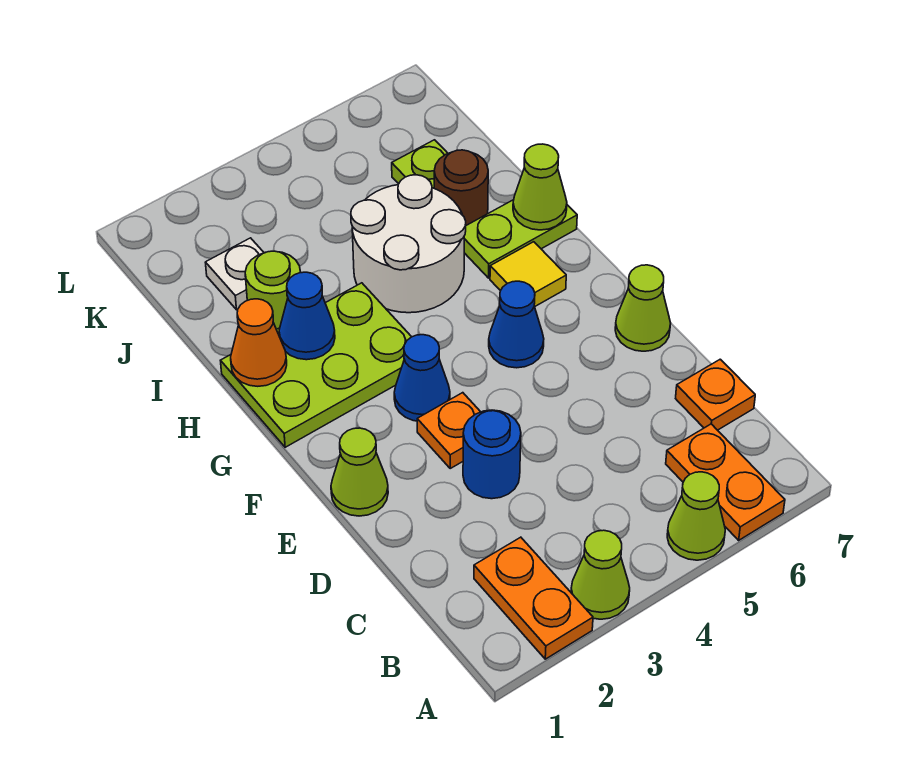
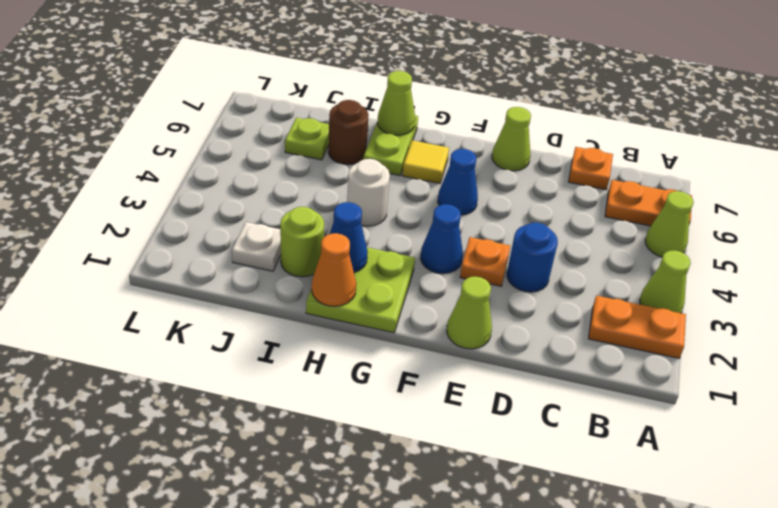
lime plate G1:H3 level 1 -> lime plate G1:H2 level 1
white round brick H4:I5 level 1 -> white round brick H4 level 1

